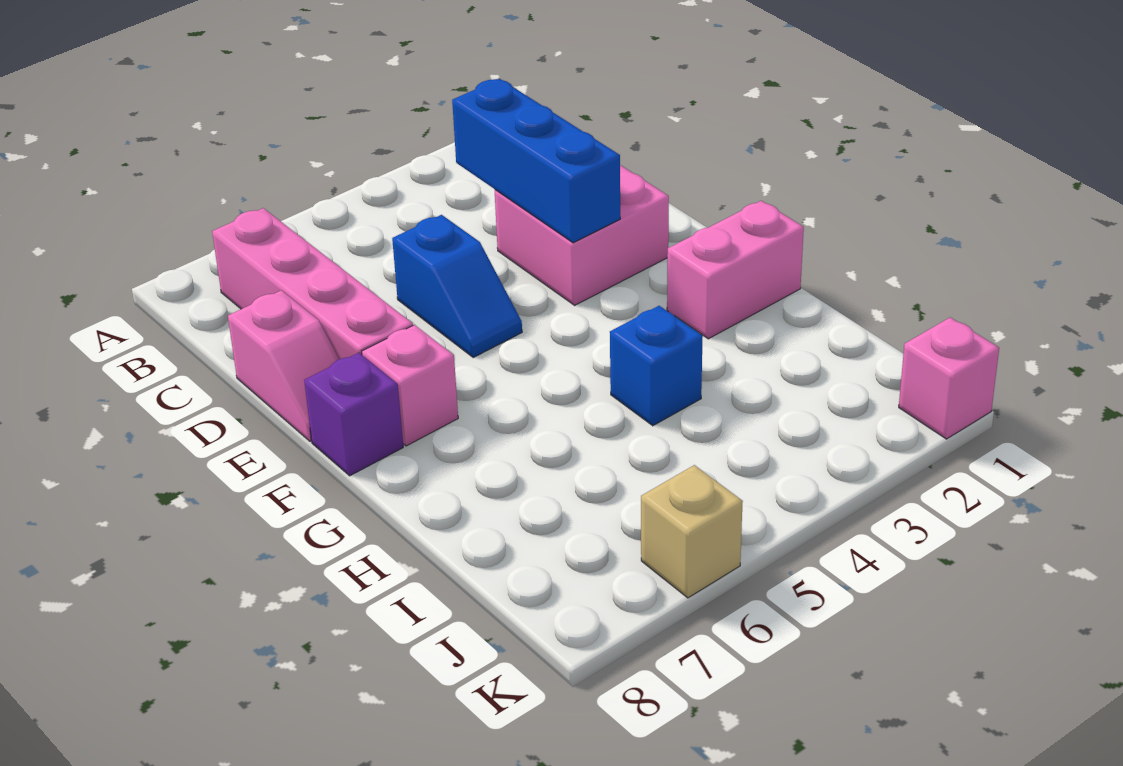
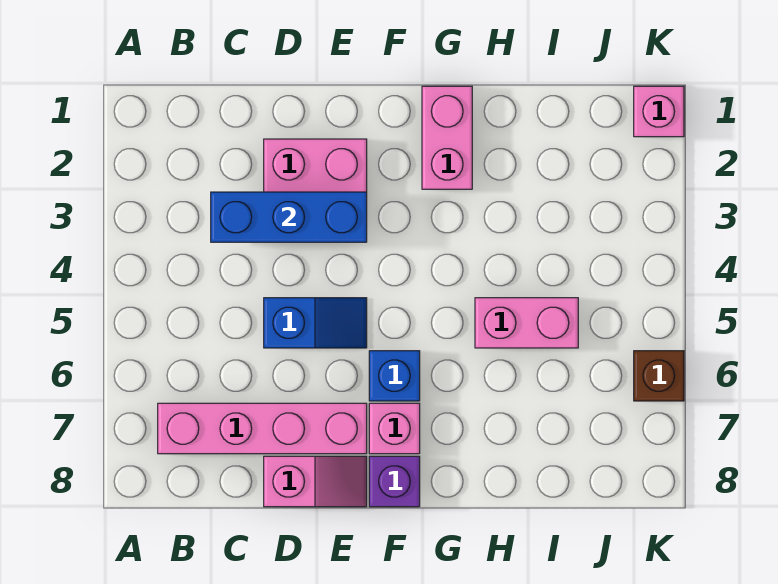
blue brick H4 level 1 -> blue brick F6 level 1
none -> pink brick H5:I5 level 1
tan brick K6 level 1 -> brown brick K6 level 1

